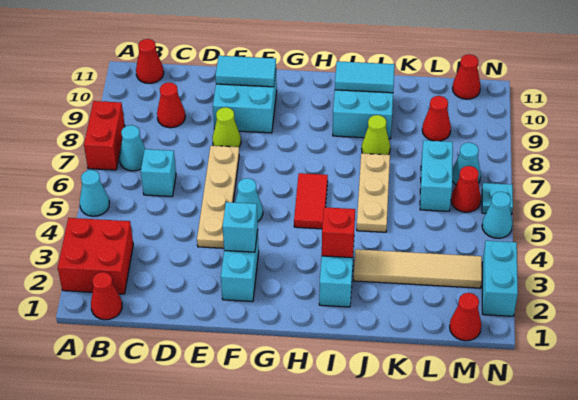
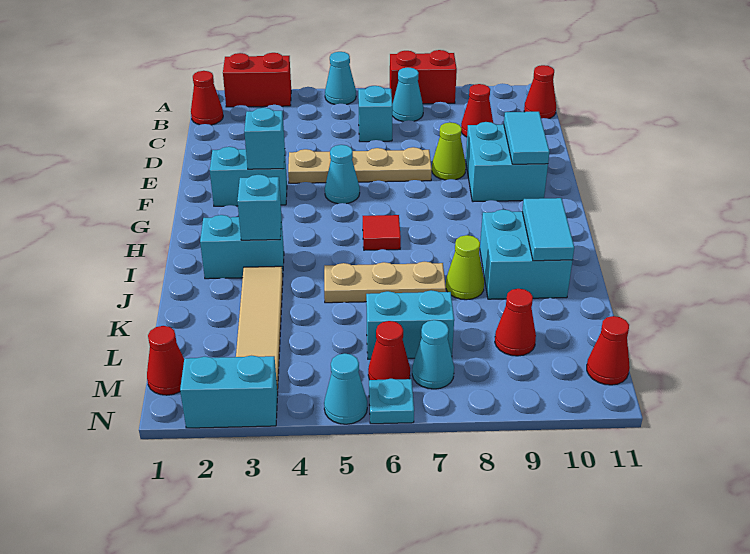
red brick A2:B3 level 1 -> red brick A2:A3 level 1
red tile H5:H6 level 1 -> red tile H6 level 1
red brick I3 level 2 -> cyan brick I3 level 2

